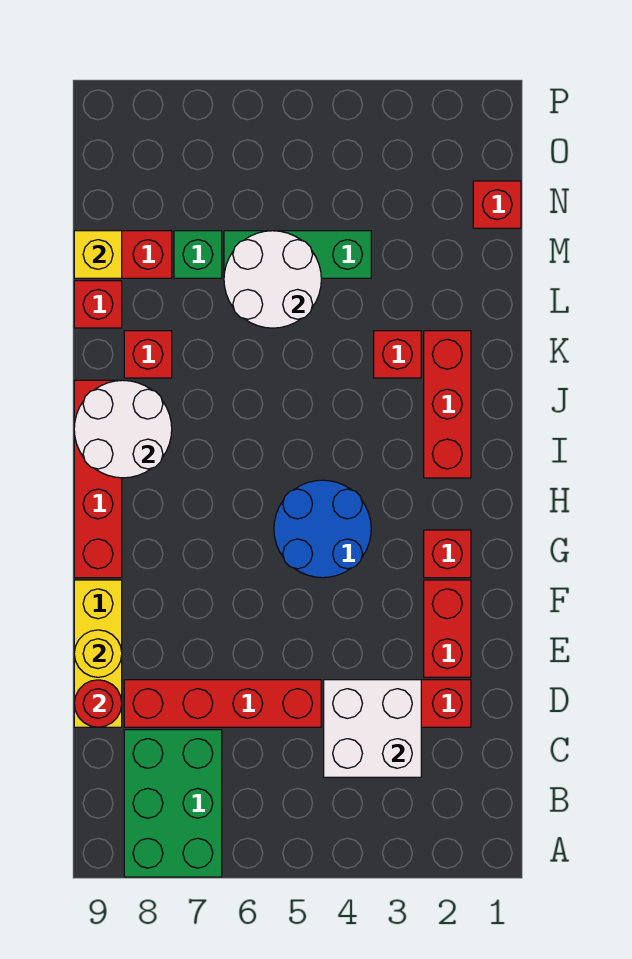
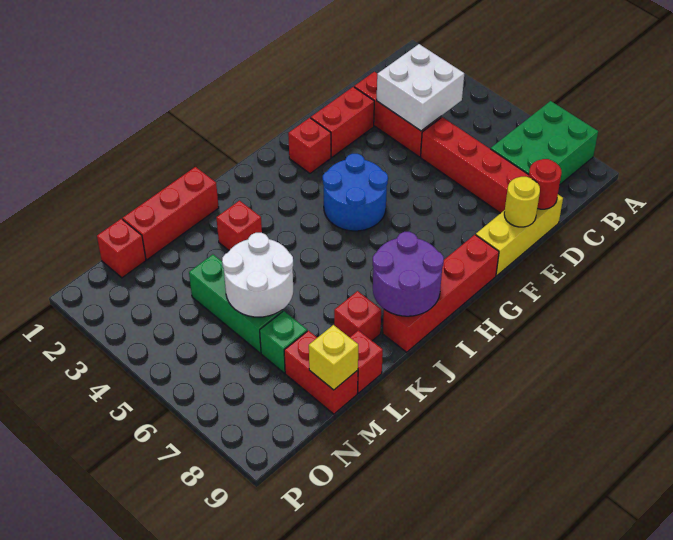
red brick I2:K2 level 1 -> red brick K1:M1 level 1
white round brick I8:J9 level 2 -> purple round brick I8:J9 level 2

